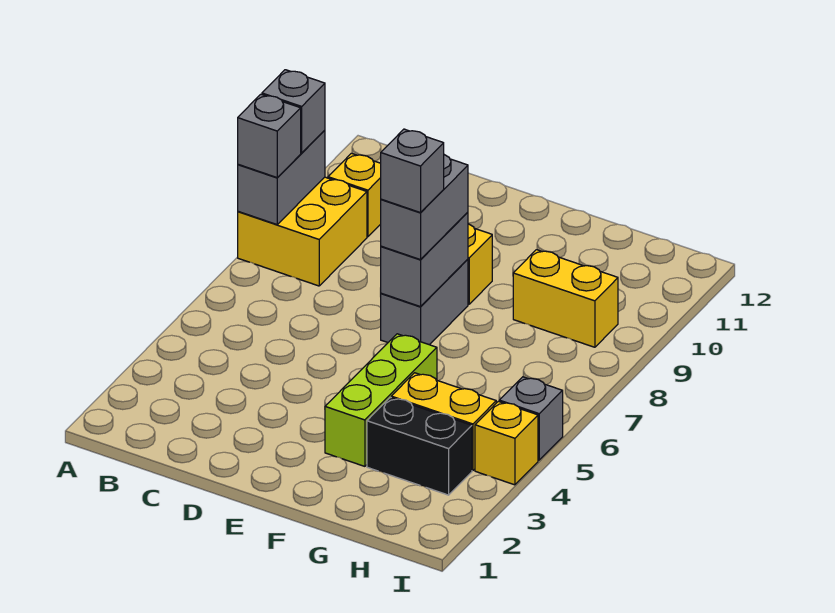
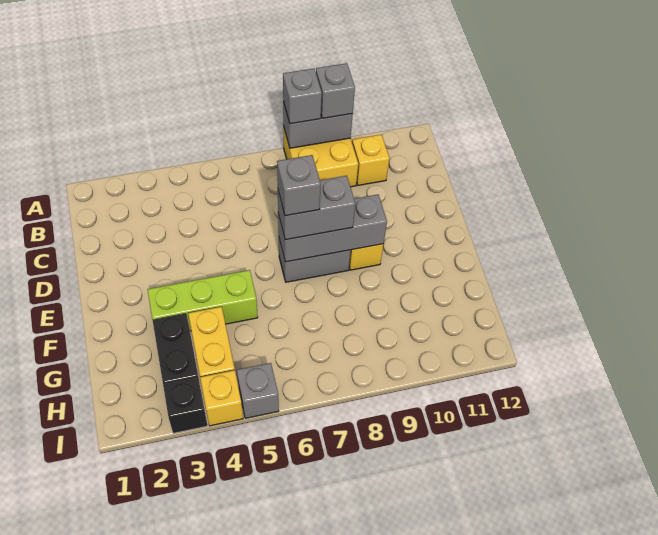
grey brick E7:E8 level 2 -> grey brick E7:E9 level 2
yellow brick G9:H9 level 1 -> none
none -> black brick I3 level 1

